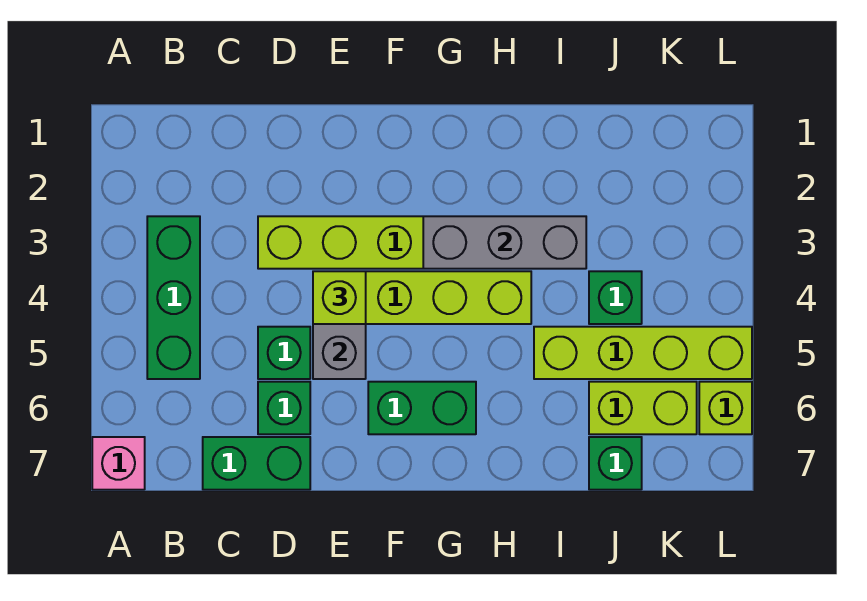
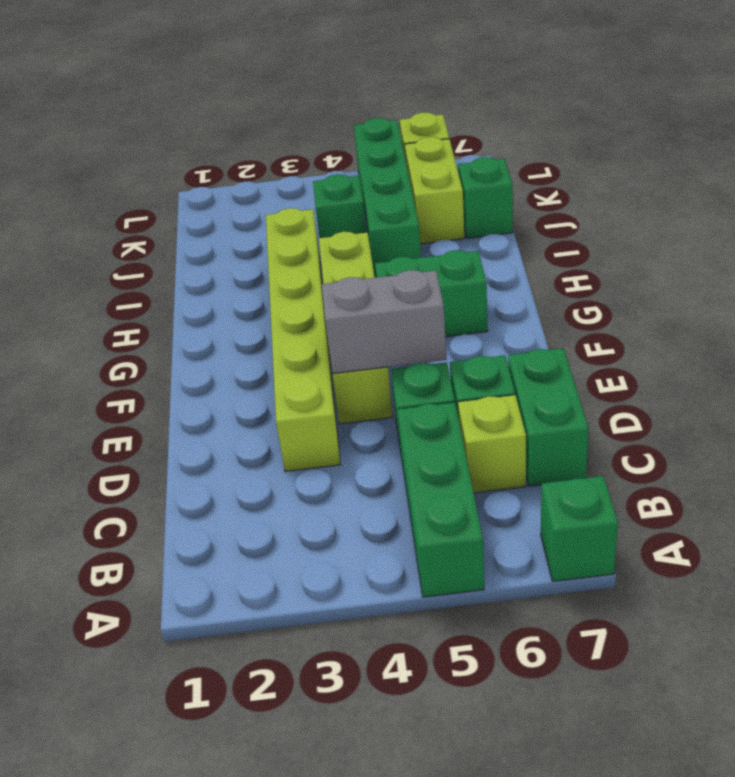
pink brick A7 level 1 -> green brick A7 level 1
green brick B3:B5 level 1 -> green brick A5:C5 level 1
lime brick E4 level 3 -> lime brick C6 level 1
green brick F6:G6 level 1 -> green brick G5:G6 level 1
grey brick G3:I3 level 2 -> none
lime brick I5:L5 level 1 -> green brick I5:L5 level 1

